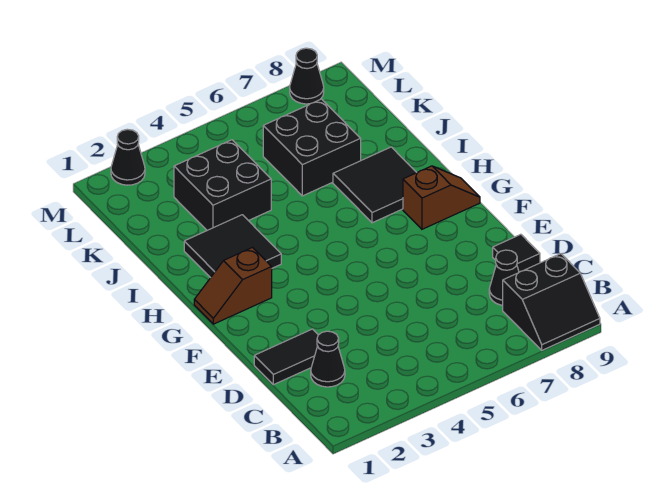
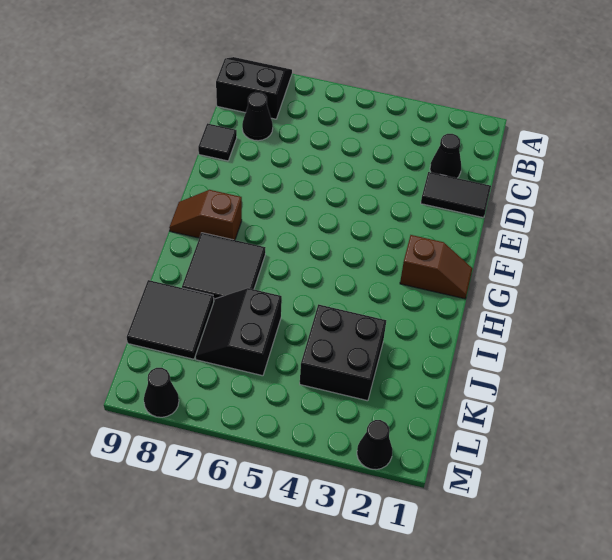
black tile H2:I3 level 1 -> black tile J8:K9 level 1
black brick J6:K7 level 1 -> black slope J6:K7 level 1 top 6

